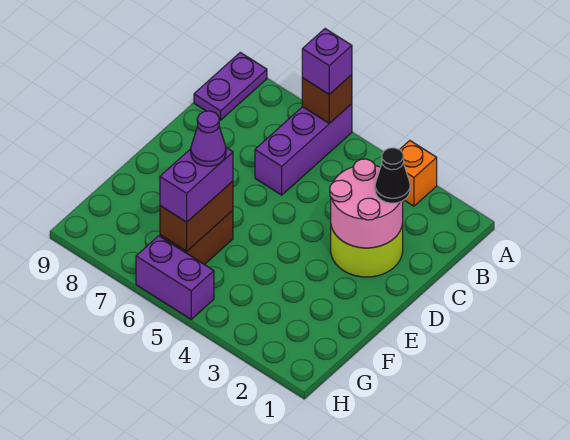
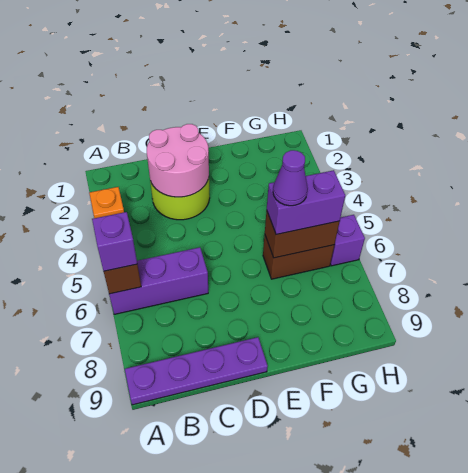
purple plate A9:B9 level 1 -> purple plate A9:D9 level 1
black cone C2 level 3 -> none
purple brick H5:H6 level 1 -> purple brick H6 level 1

